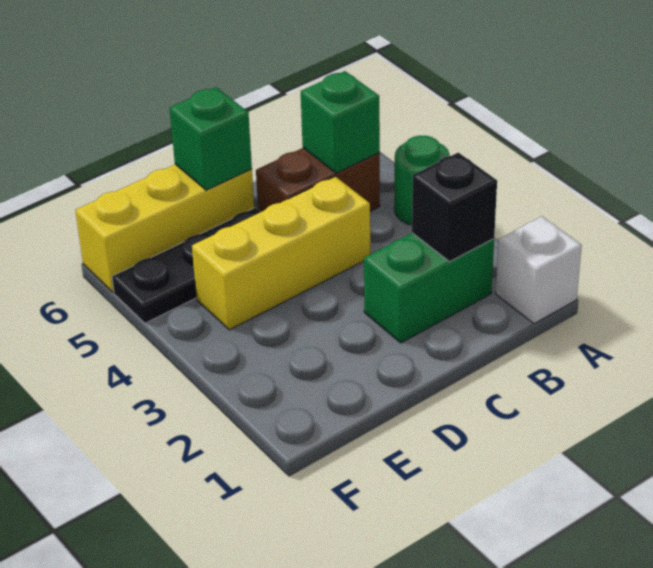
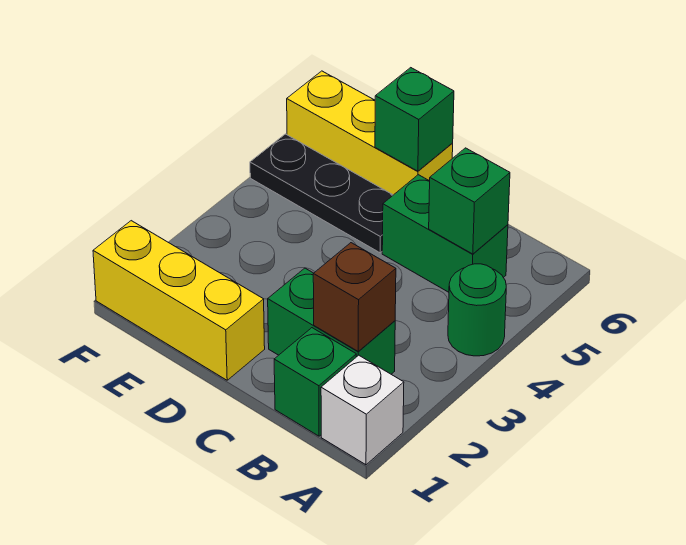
none -> green brick B1 level 1
black brick B2 level 2 -> brown brick B2 level 2
brown brick B5:C5 level 1 -> green brick B5:C5 level 1
yellow brick C4:E4 level 1 -> yellow brick D1:F1 level 1

